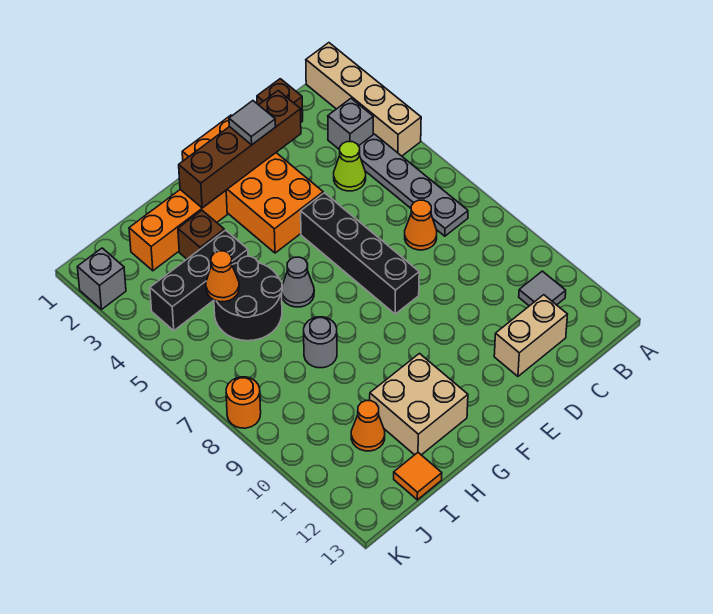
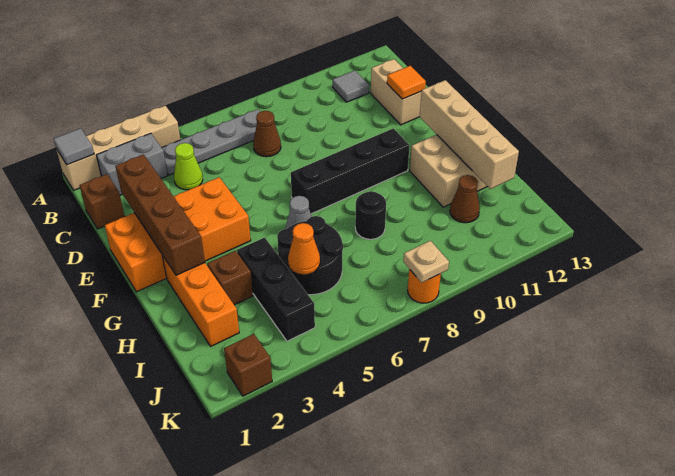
grey brick B3 level 1 -> grey brick B2:B3 level 1
orange cone C7 level 1 -> brown cone C7 level 1
grey tile E2 level 3 -> grey tile A1 level 2
black brick E5:E8 level 1 -> black brick F7:F10 level 1
none -> tan brick F12:I12 level 2
grey round brick H8 level 1 -> black round brick H8 level 1
orange cone I11 level 1 -> brown cone I11 level 1
orange tile I13 level 1 -> orange tile D12 level 2
grey brick K2 level 1 -> brown brick K2 level 1
none -> tan plate K8 level 2

